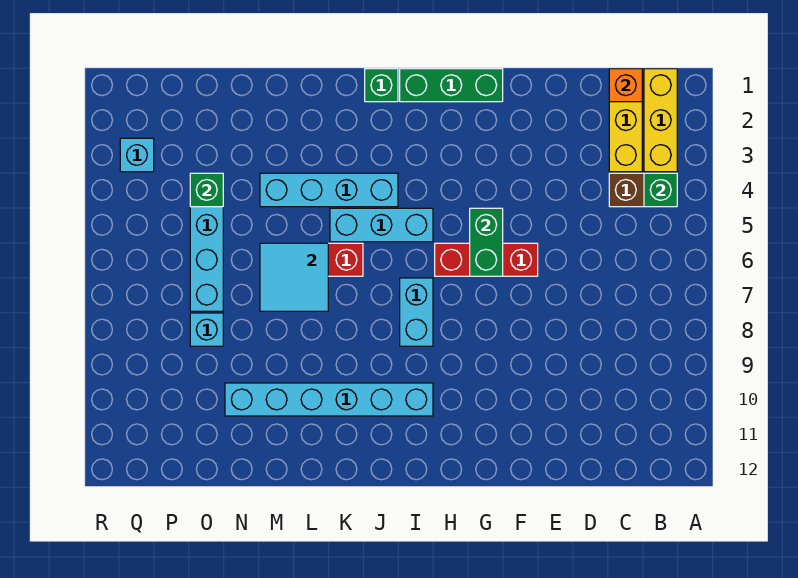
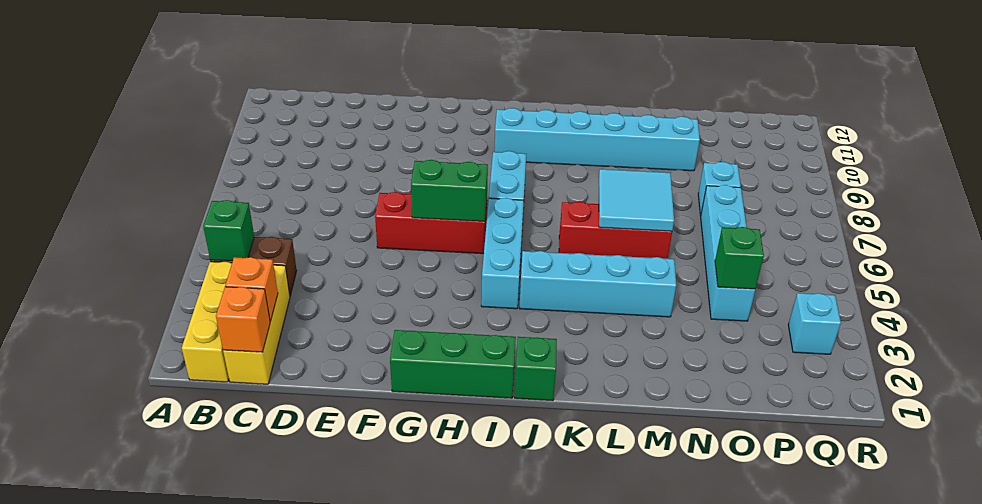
none -> orange brick C2 level 2
green brick G5:G6 level 2 -> green brick G6:H6 level 2
cyan brick I5:K5 level 1 -> cyan brick I4:I6 level 1

